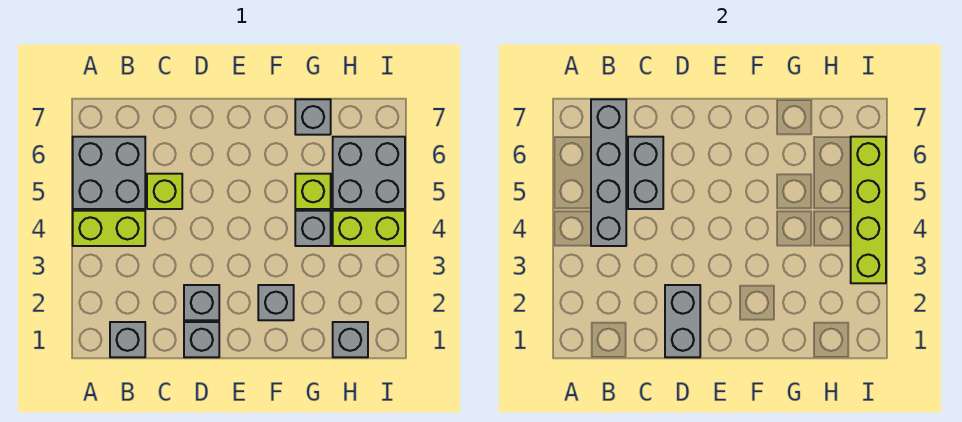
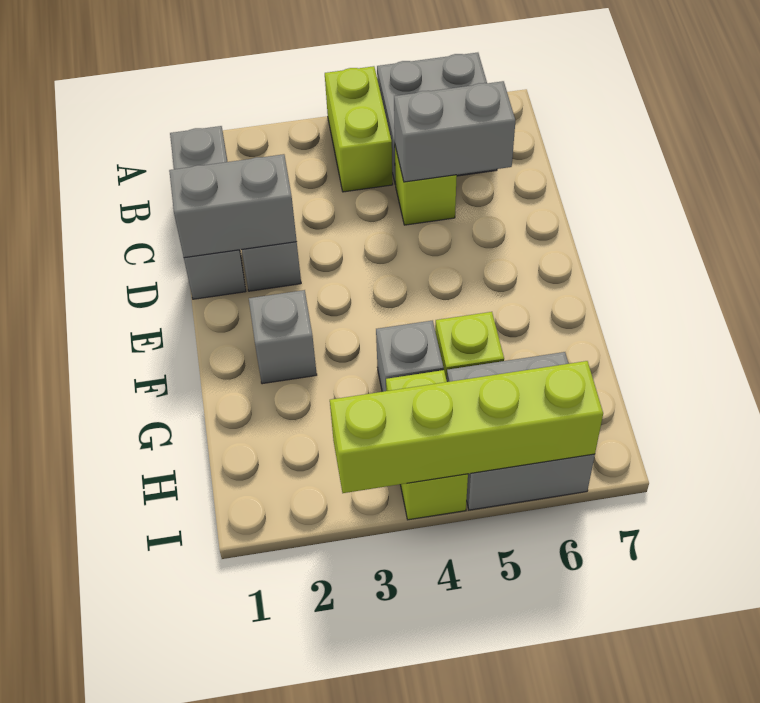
grey brick B4:B7 level 2 -> none
grey brick G7 level 1 -> none
grey brick H1 level 1 -> none

